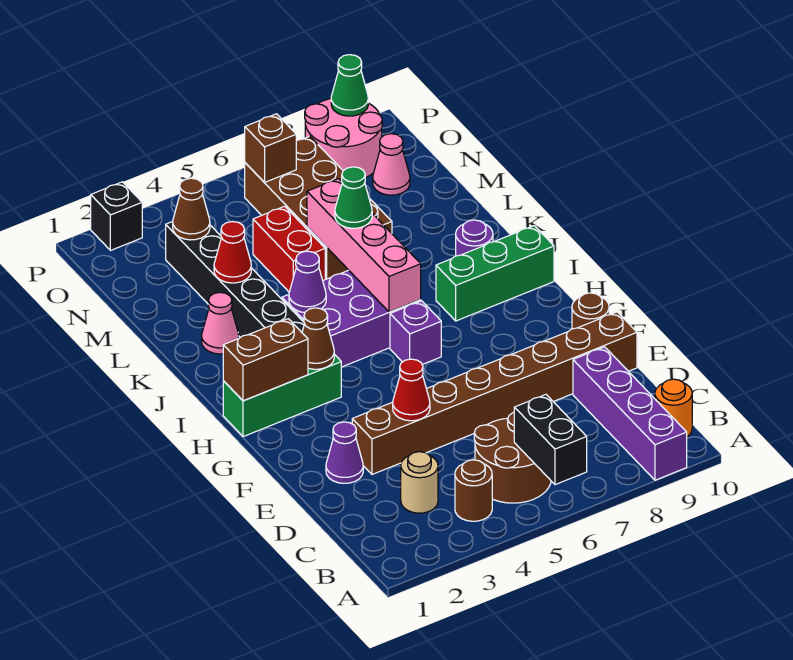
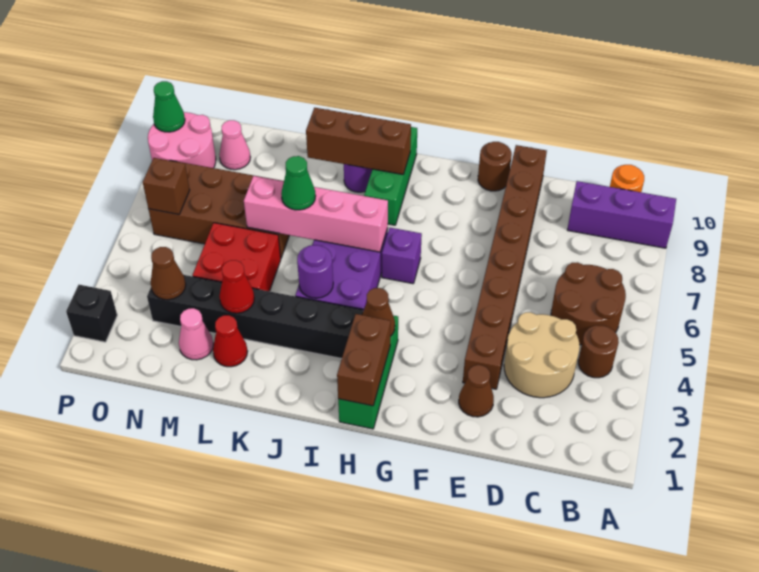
black brick A6:B6 level 2 -> none
purple brick A9:D9 level 1 -> purple brick A9:C9 level 1
tan round brick C3 level 1 -> tan round brick C3:D4 level 1
purple cone E2 level 1 -> brown cone E2 level 1
red cone E4 level 2 -> red cone L2 level 1
none -> brown brick I9:K9 level 2
purple cone J4 level 2 -> purple round brick J4 level 2
pink cone K2 level 1 -> pink cone M2 level 1
red brick L5:M5 level 1 -> red brick L4:M5 level 1

